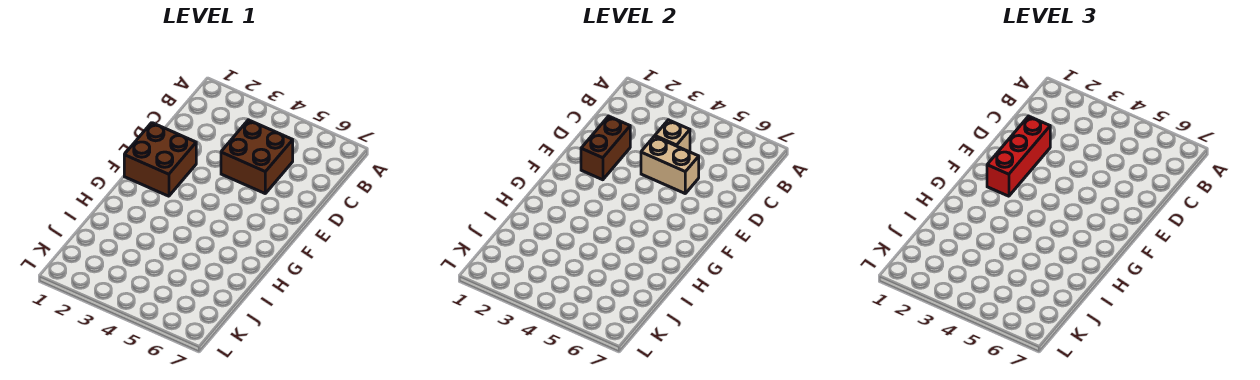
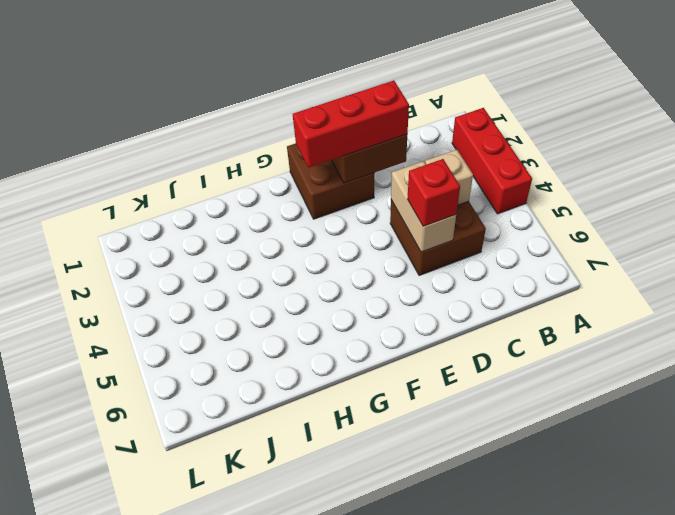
none -> red brick A2:A4 level 1
none -> red brick D5 level 3

